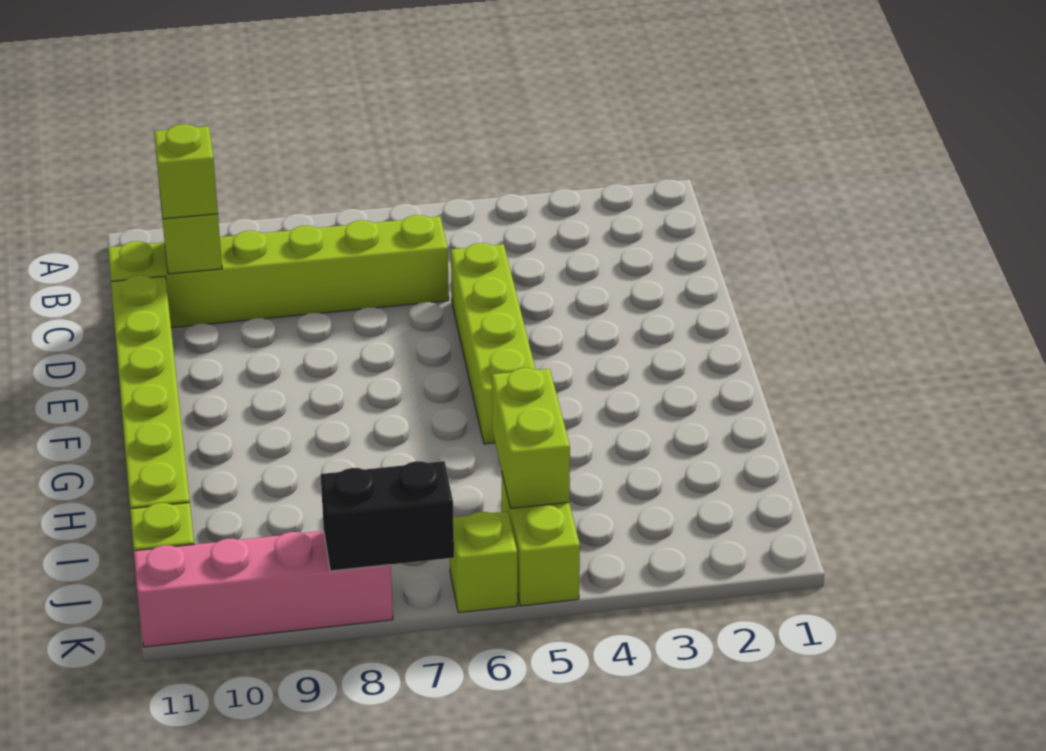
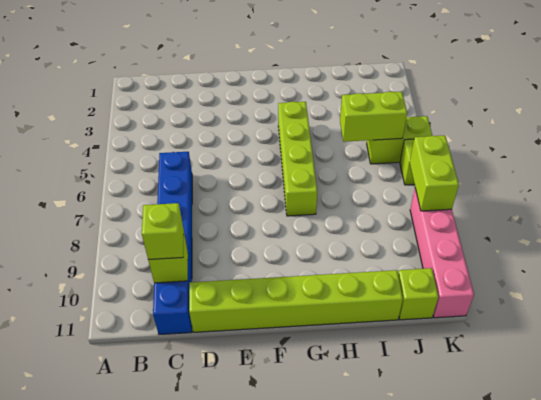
lime brick C6:C11 level 1 -> blue brick C6:C11 level 1
lime brick D5:G5 level 1 -> lime brick G4:G7 level 1
black brick K7:K8 level 2 -> lime brick K7:K8 level 2

